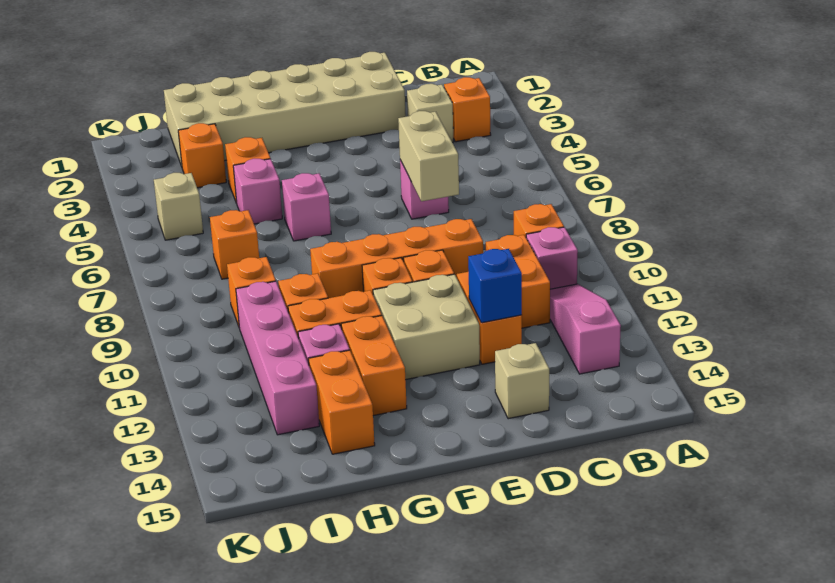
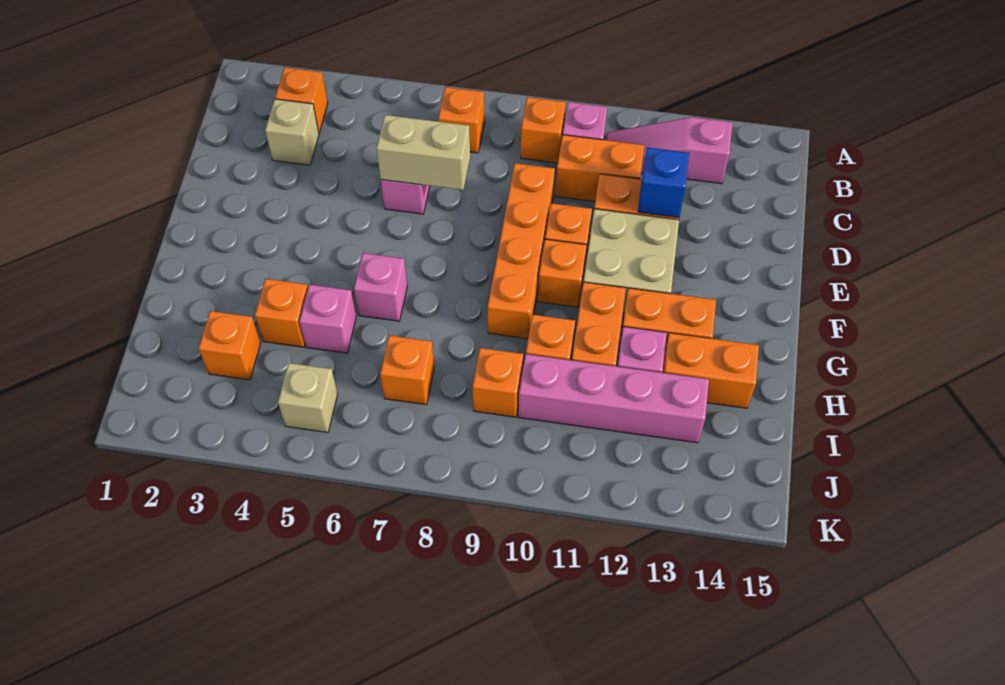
none -> orange brick B7 level 1
tan brick D1:I2 level 1 -> none
tan brick D14 level 1 -> none

